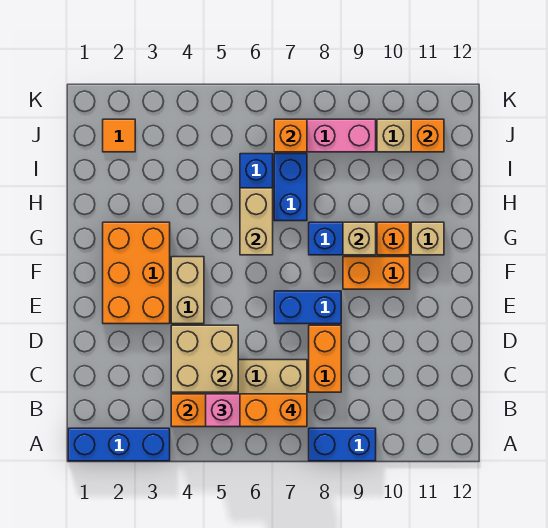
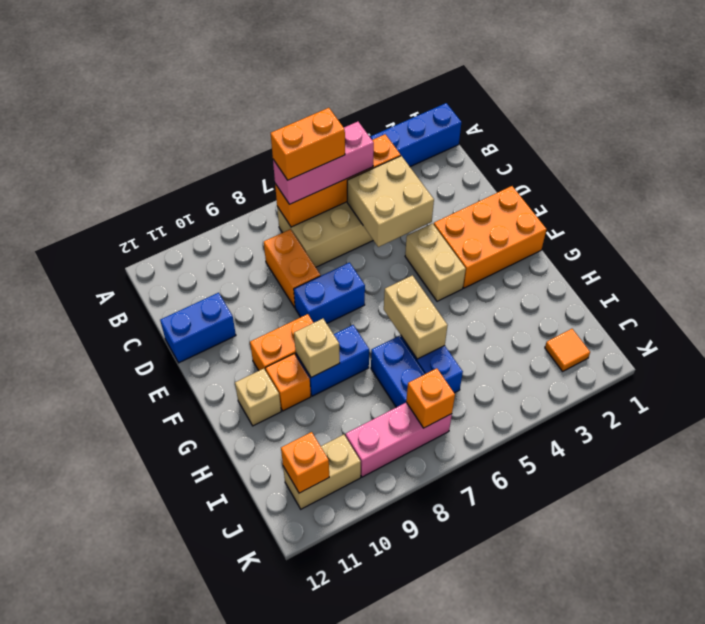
blue brick A8:A9 level 1 -> blue brick D11:D12 level 1
orange brick E2:G3 level 1 -> orange brick E1:F3 level 1

